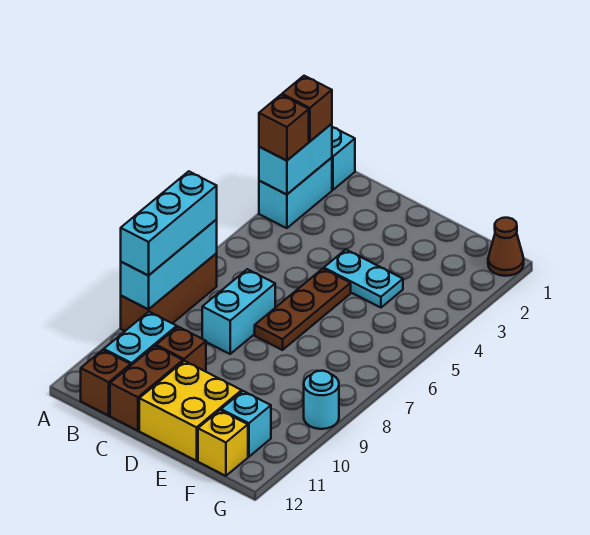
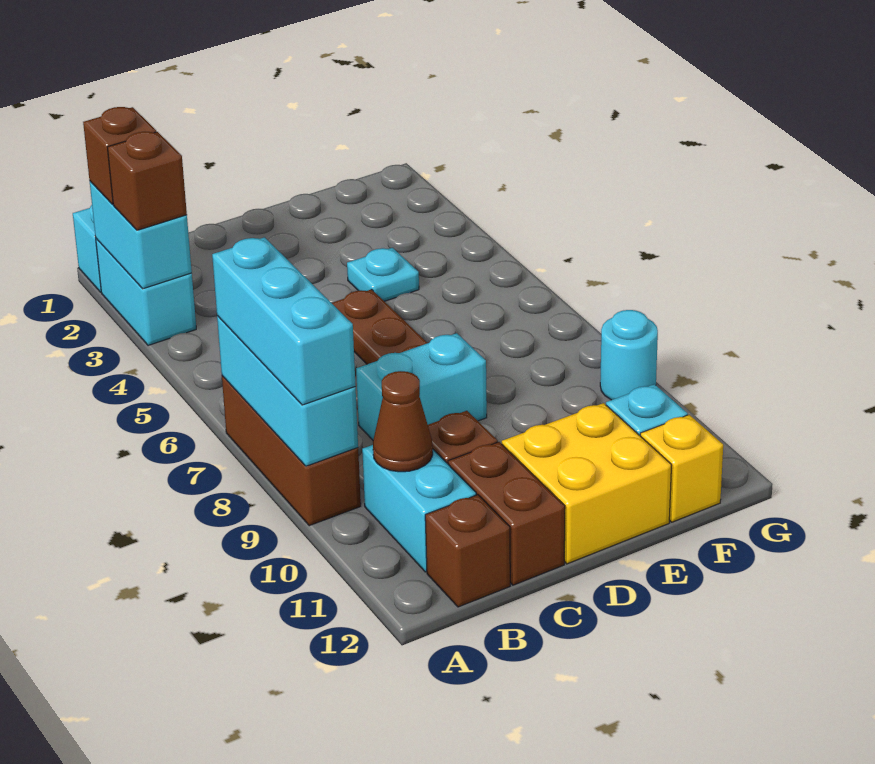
cyan brick C7:C8 level 1 -> cyan brick C8:D8 level 1
cyan plate D4:E4 level 1 -> cyan plate E4 level 1
brown cone G1 level 1 -> brown cone B10 level 2

